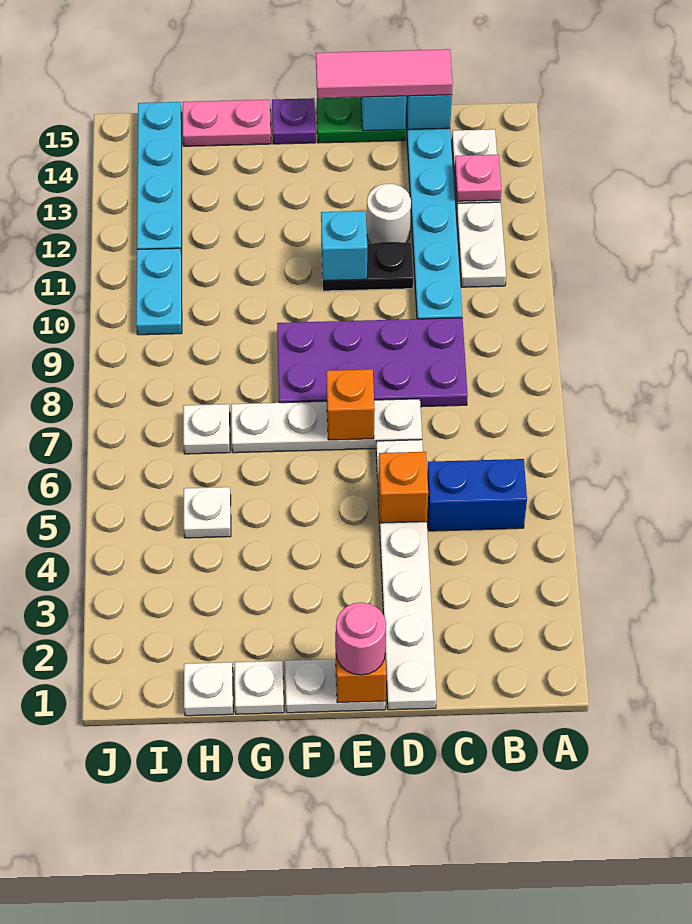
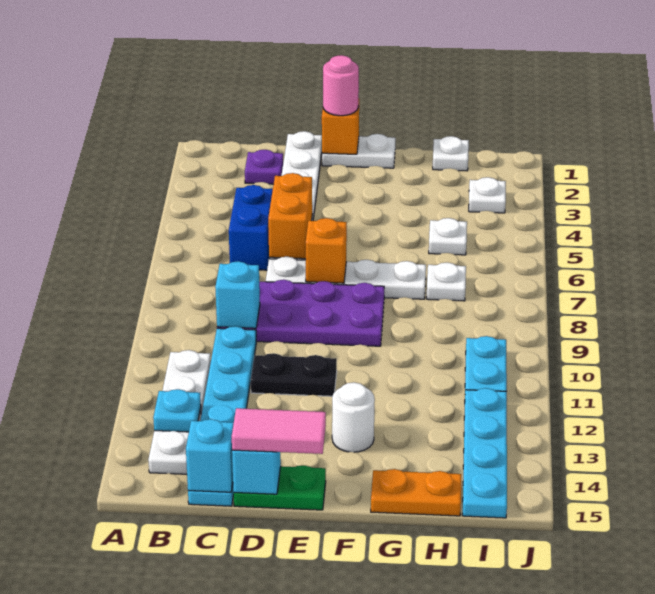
blue brick B5:C5 level 1 -> blue brick C5:C6 level 1
pink plate B13 level 2 -> cyan plate B13 level 2
pink tile C15:E15 level 3 -> pink tile D15:E15 level 3
orange brick D5 level 2 -> orange brick D5:D6 level 2
white round brick D12 level 1 -> white round brick F13 level 1
cyan brick E11 level 2 -> cyan brick C9 level 2
purple plate F15 level 1 -> purple plate C2 level 1
white plate G1 level 1 -> white plate I3 level 1
pink plate G15:H15 level 1 -> orange plate G15:H15 level 1

